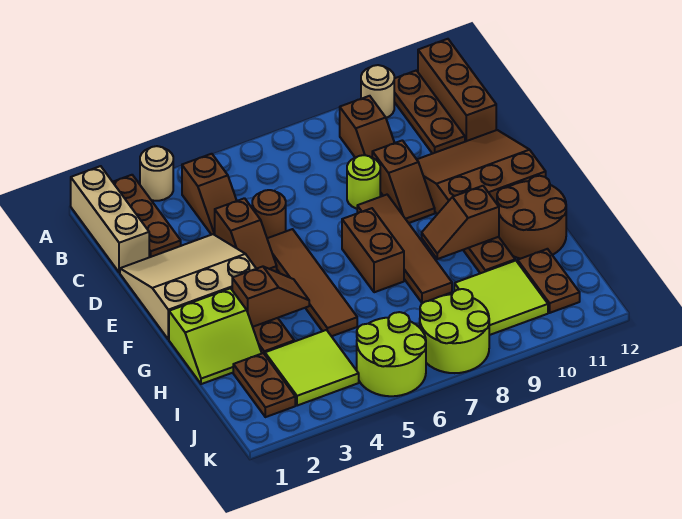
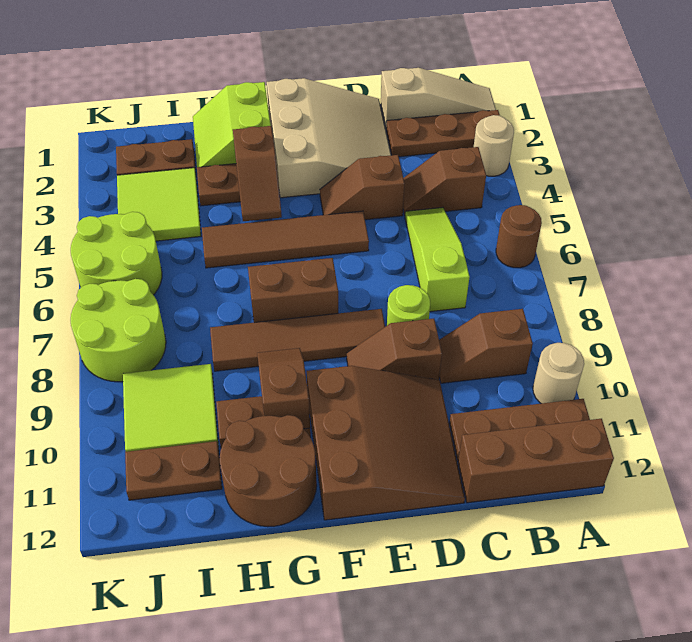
tan brick A1:C1 level 1 -> tan slope A1:C1 level 1 top C
none -> lime slope C5:C7 level 1 top 7
brown round brick D5 level 1 -> brown round brick A6 level 1

